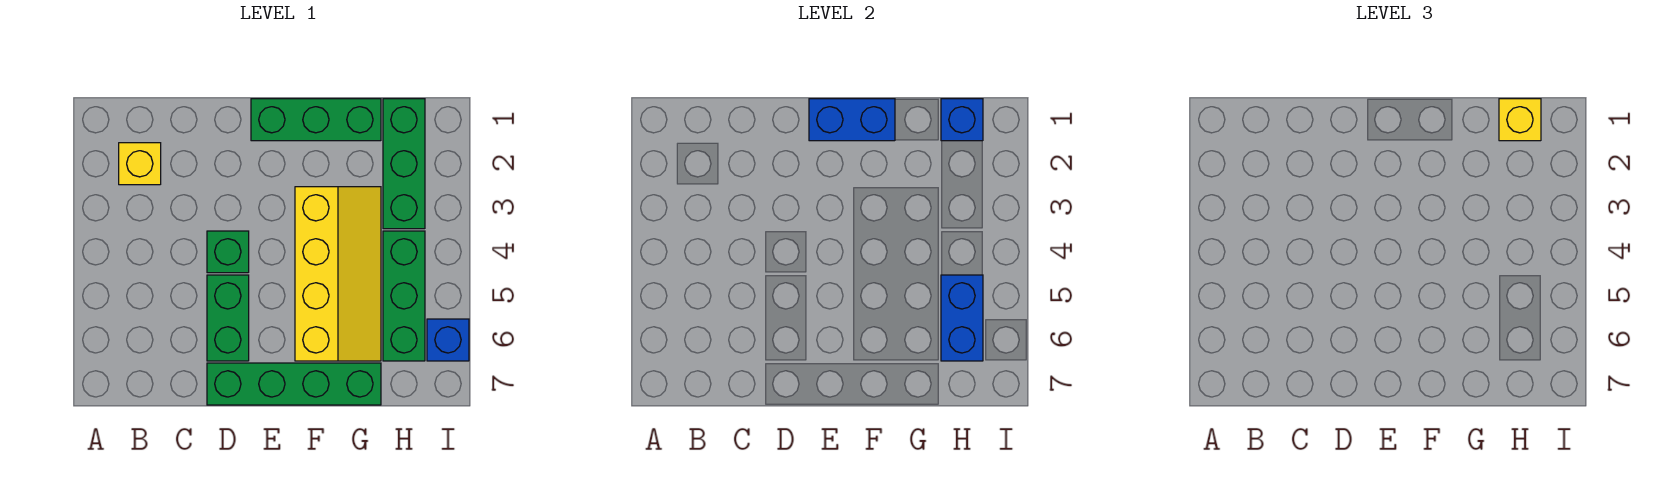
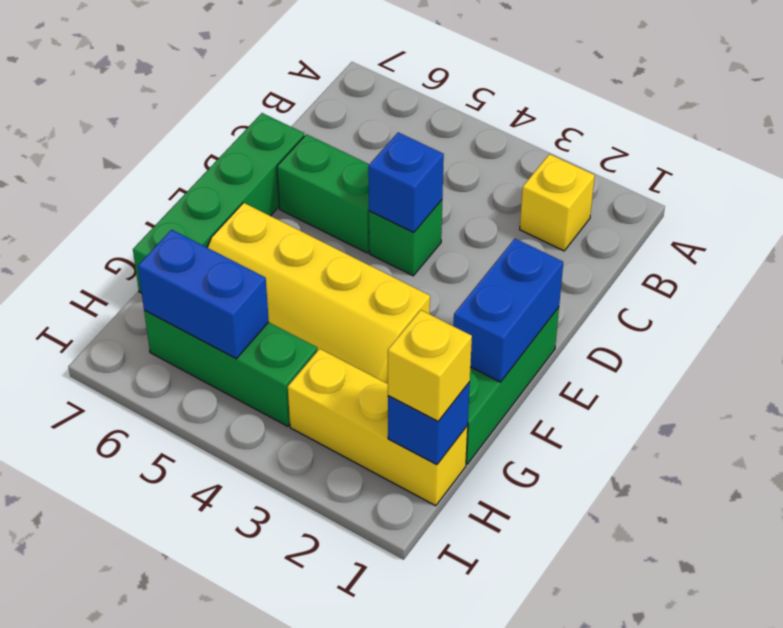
green brick H1:H3 level 1 -> yellow brick H1:H3 level 1
blue brick I6 level 1 -> blue brick D4 level 2

